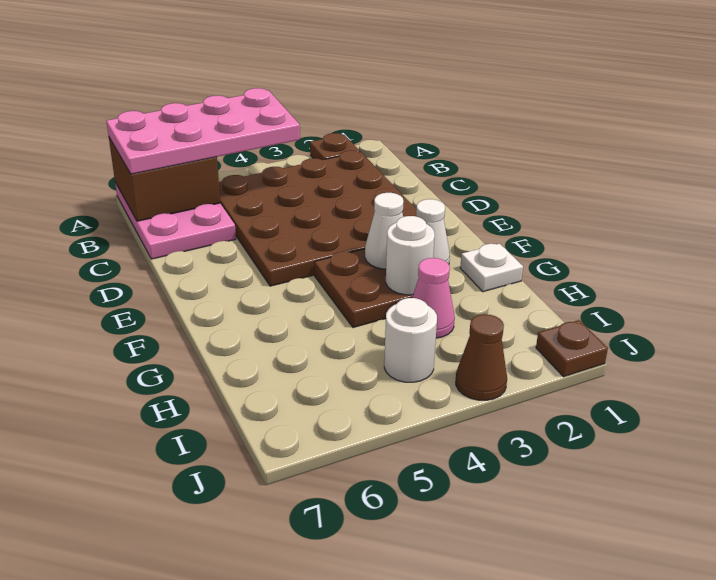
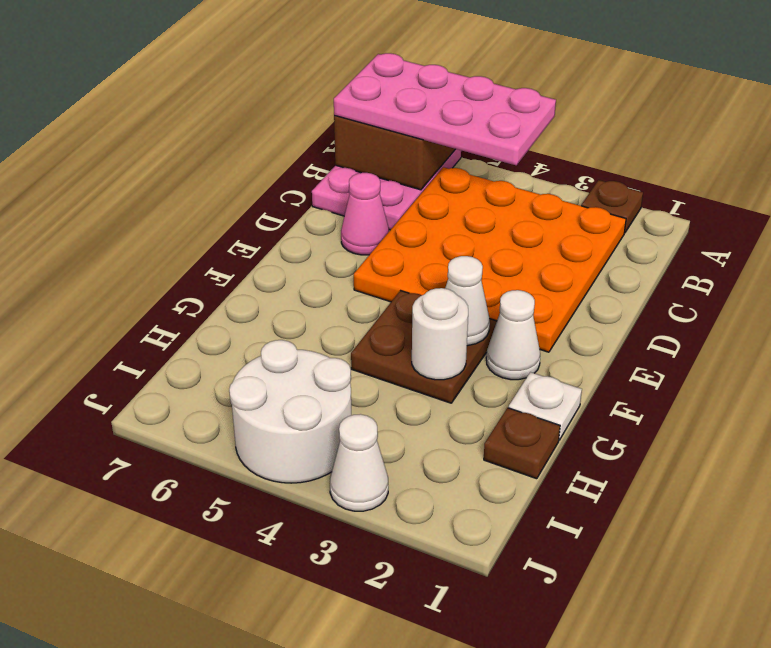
brown plate B2:E5 level 1 -> orange plate B2:E5 level 1
pink cone H3 level 1 -> pink cone D6 level 1
white round brick I4 level 1 -> white round brick I4:J5 level 1
brown plate J1 level 1 -> brown plate H1 level 1
brown cone J3 level 1 -> white cone J3 level 1

